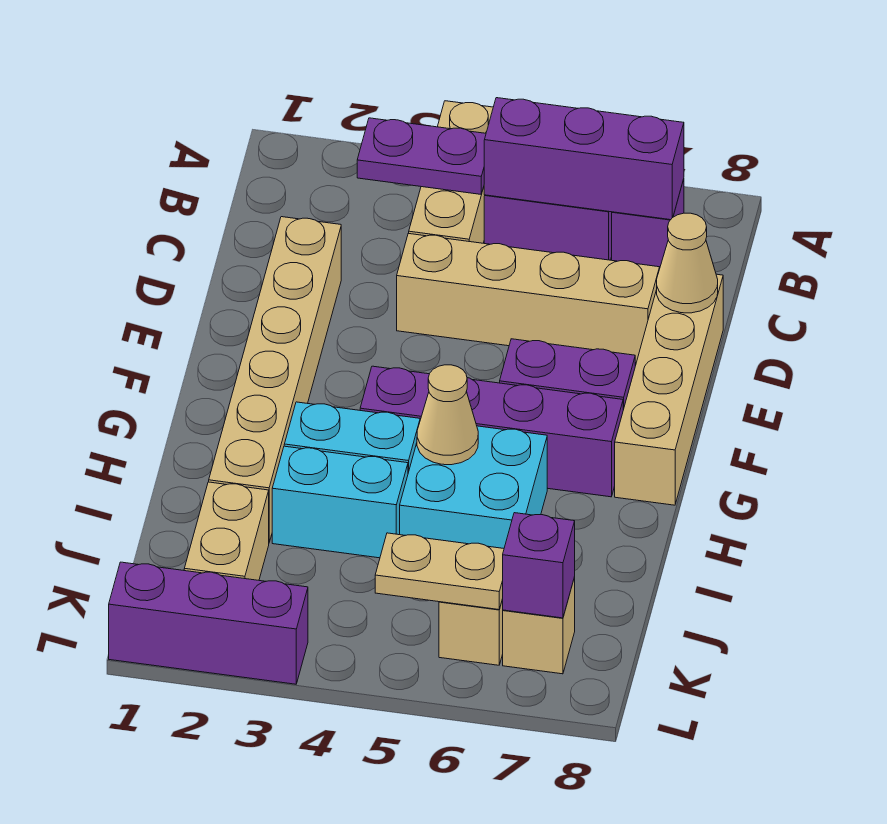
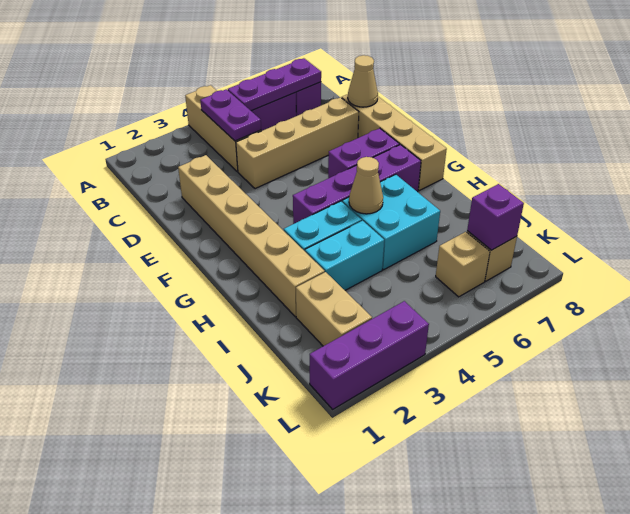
purple plate B3:B4 level 2 -> purple plate B4:C4 level 2
purple brick B5:B7 level 2 -> purple plate B5:B7 level 2
tan plate K5:K6 level 2 -> none

